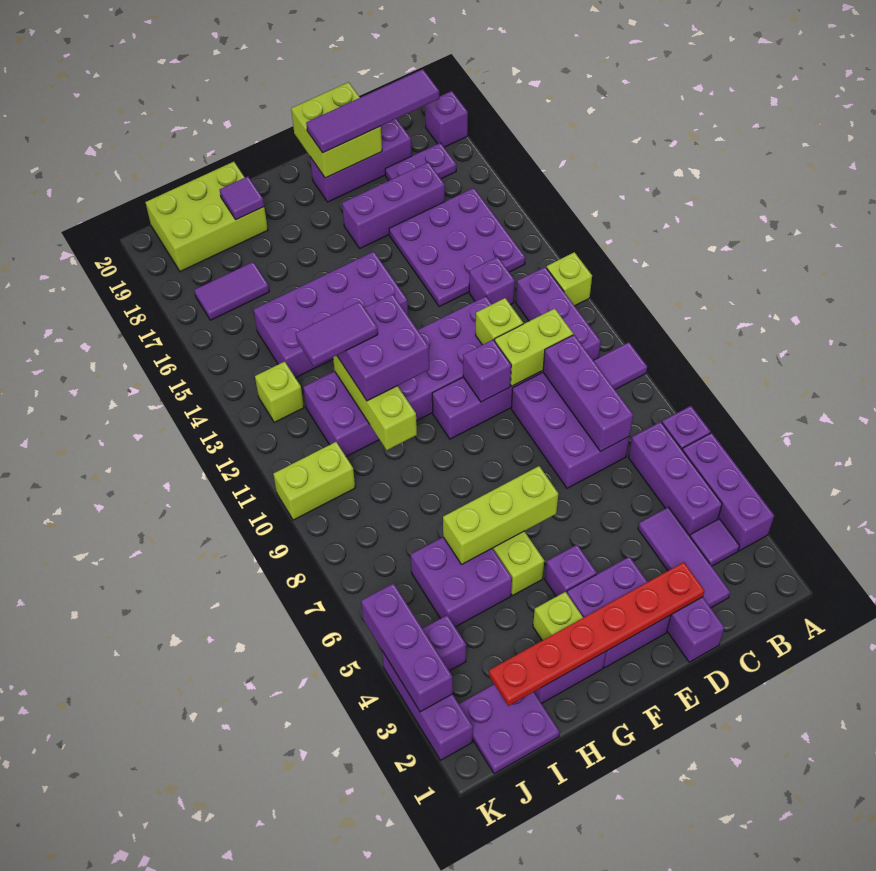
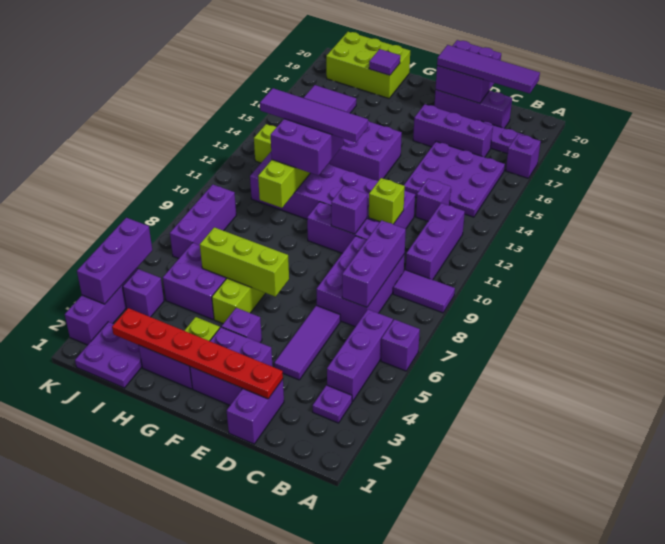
purple brick A3:A5 level 1 -> purple brick J7:J9 level 1
lime brick A12 level 1 -> none
purple brick A19 level 1 -> purple brick A17 level 1
purple tile B3 level 1 -> purple plate B3 level 1
purple tile C2:C4 level 1 -> purple tile D4:D6 level 1
lime brick C10:D10 level 2 -> none
lime brick D19:E20 level 2 -> purple brick D19:E20 level 2
purple tile H12:I12 level 4 -> purple tile F12:I12 level 4
lime brick J10:K10 level 1 -> none

